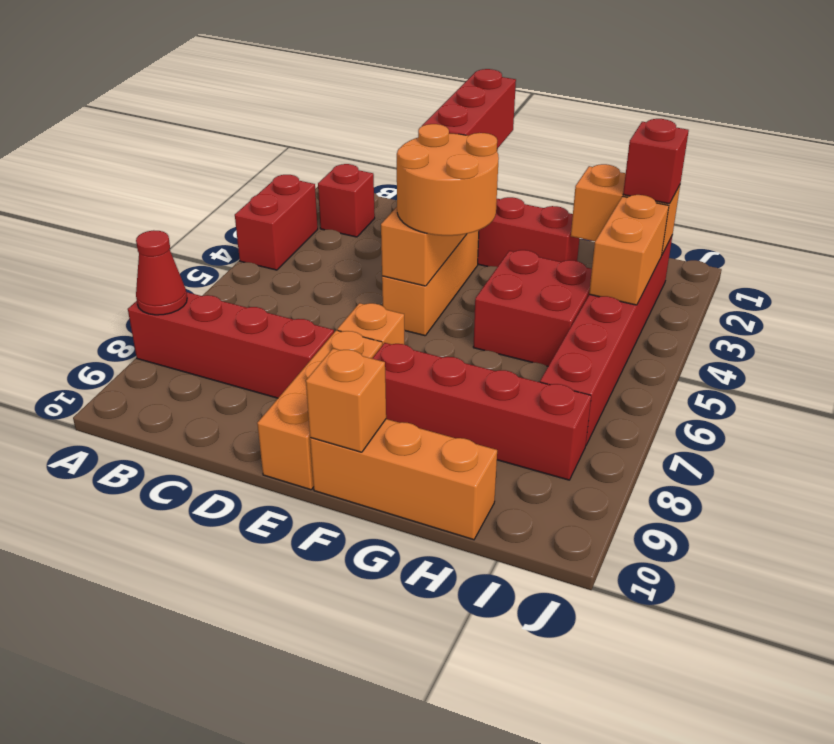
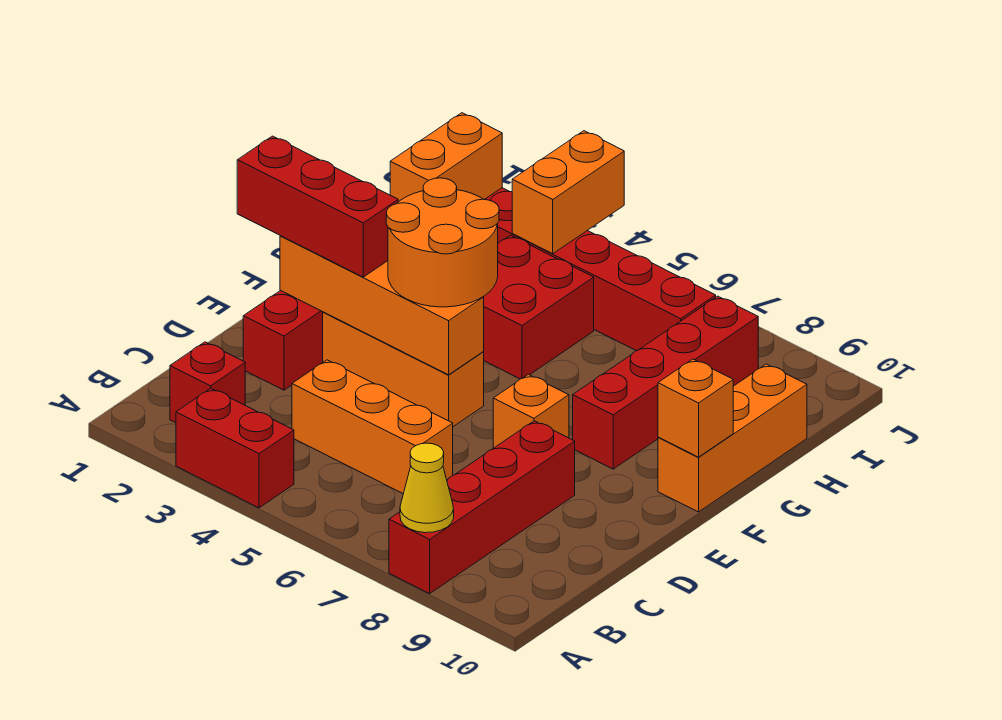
red cone A8 level 2 -> yellow cone A8 level 2
orange brick E8:E10 level 1 -> orange brick C4:C6 level 1
red brick I2 level 3 -> none
orange brick I3:I4 level 2 -> orange brick I4:J4 level 2

